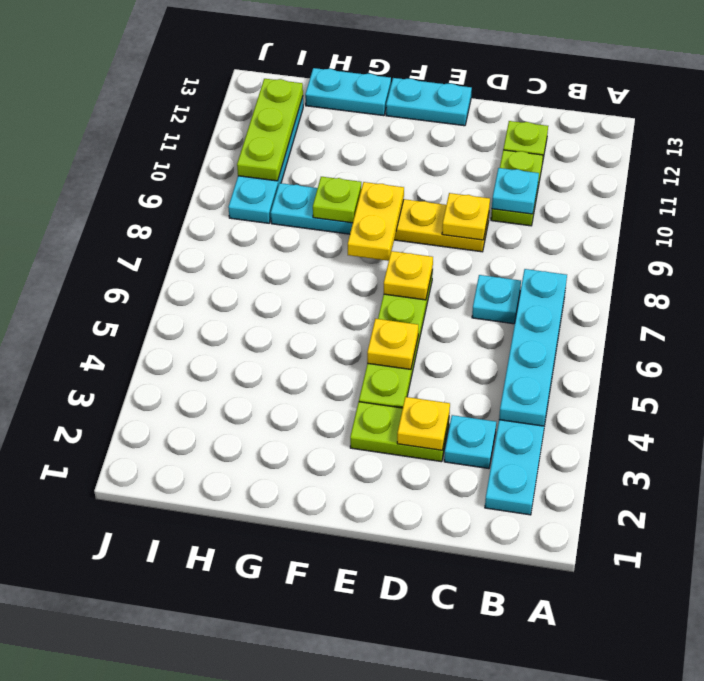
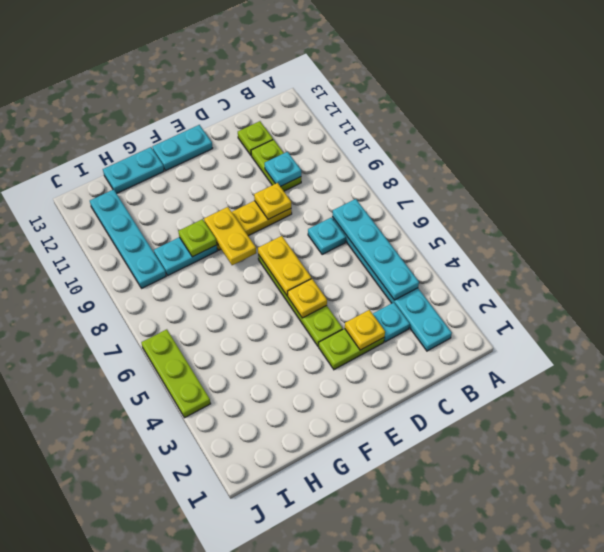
yellow plate E7 level 2 -> yellow plate E6:E7 level 2
lime plate I10:I12 level 2 -> lime plate J4:J6 level 1

